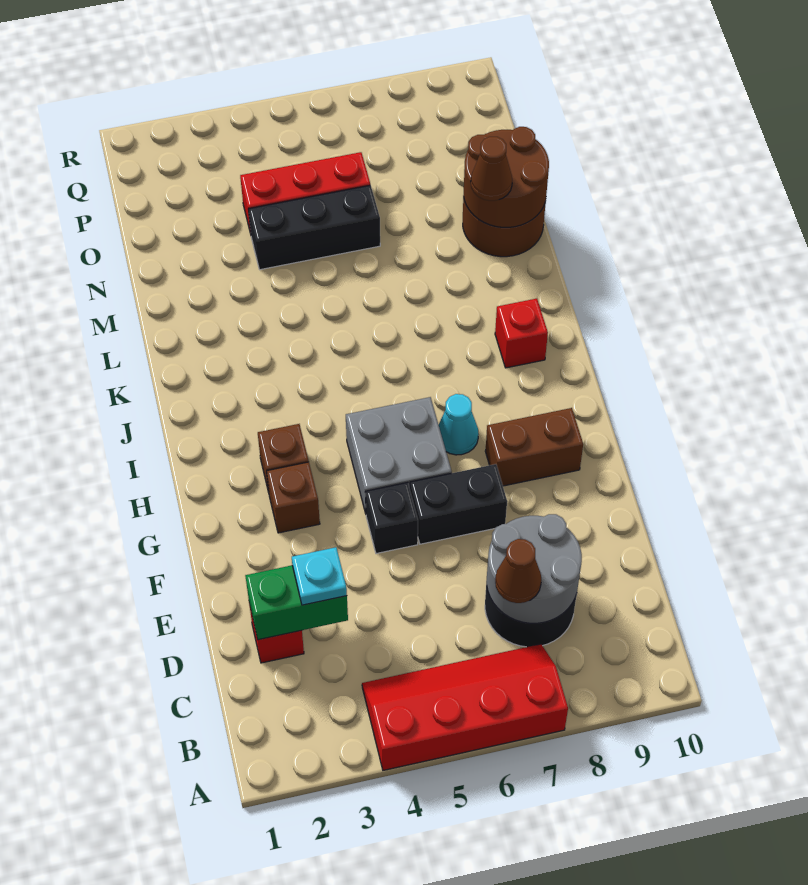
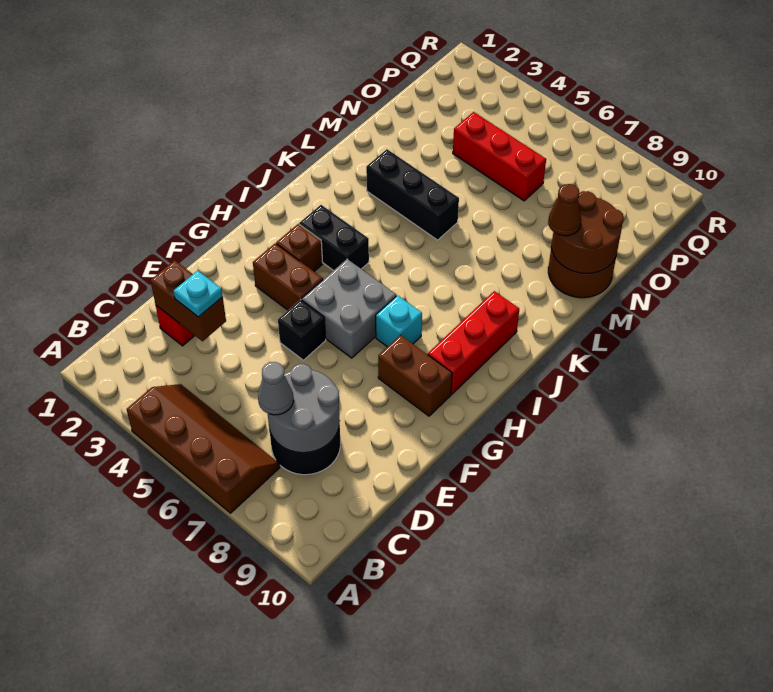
red slope A4:B7 level 1 top A -> brown slope A4:B7 level 1 top A
brown cone C7 level 3 -> grey cone C7 level 3
green brick D2:D3 level 2 -> brown brick D2:D3 level 2
black brick F6:F7 level 1 -> black brick I3:I4 level 1
brown brick G3 level 1 -> brown brick G3:G4 level 1
cyan cone H7 level 1 -> cyan brick H7 level 1
red brick J9 level 1 -> red brick H9:J9 level 1
black brick N4:N6 level 1 -> black brick L3:L5 level 1

